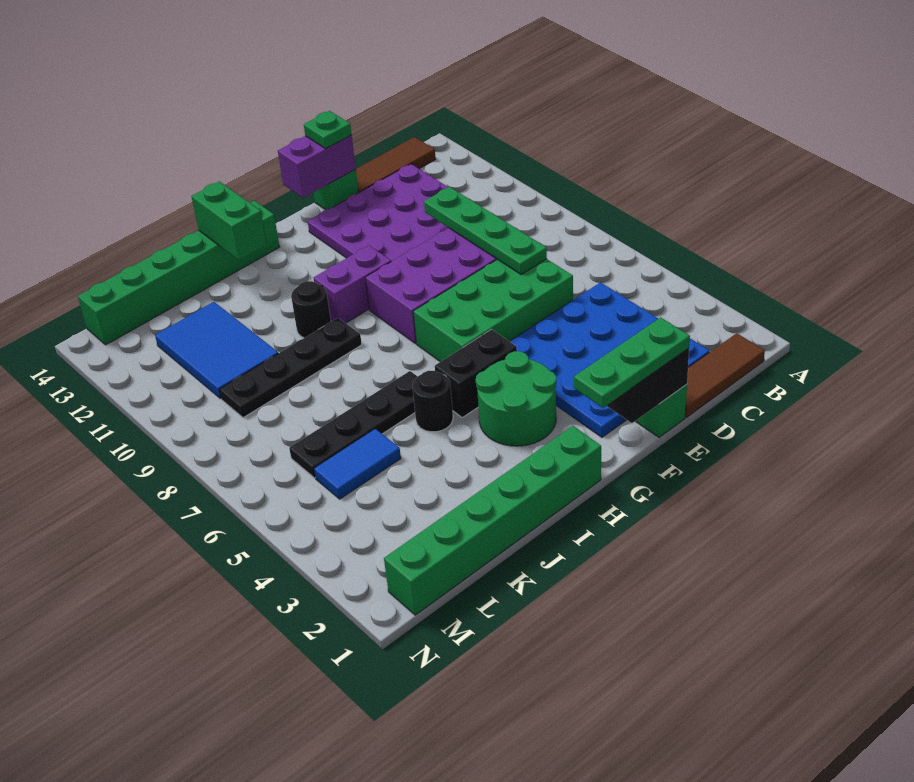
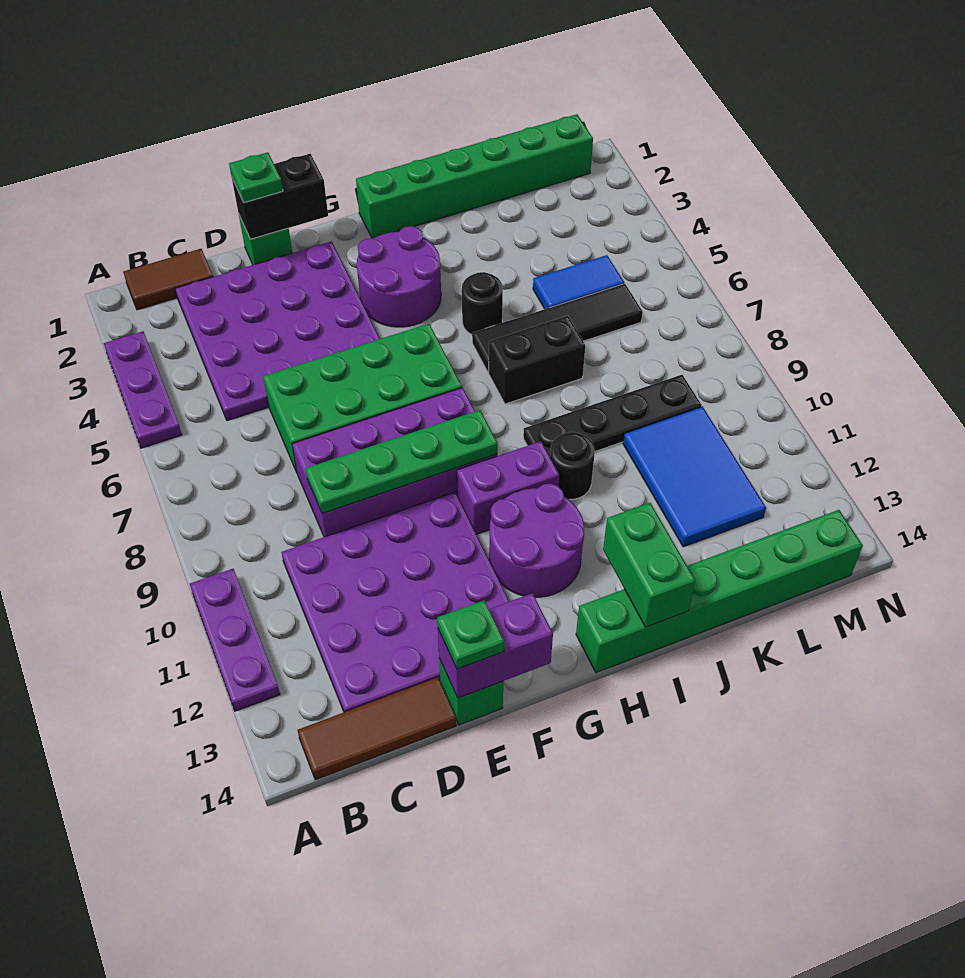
none -> purple plate A3:A5 level 1
none -> purple plate A10:A12 level 1
brown tile B1:D1 level 1 -> brown tile B1:C1 level 1
blue plate C2:F5 level 1 -> purple plate C2:F5 level 1
green plate D7:D10 level 2 -> green plate D9:G9 level 2
green plate E1:G1 level 3 -> green plate E1 level 3
green round brick G3:H4 level 1 -> purple round brick G3:H4 level 1
black brick G5:H5 level 1 -> black brick I7:J7 level 1
none -> purple round brick G11:H12 level 1
black plate I6:L6 level 1 -> black tile I6:L6 level 1

